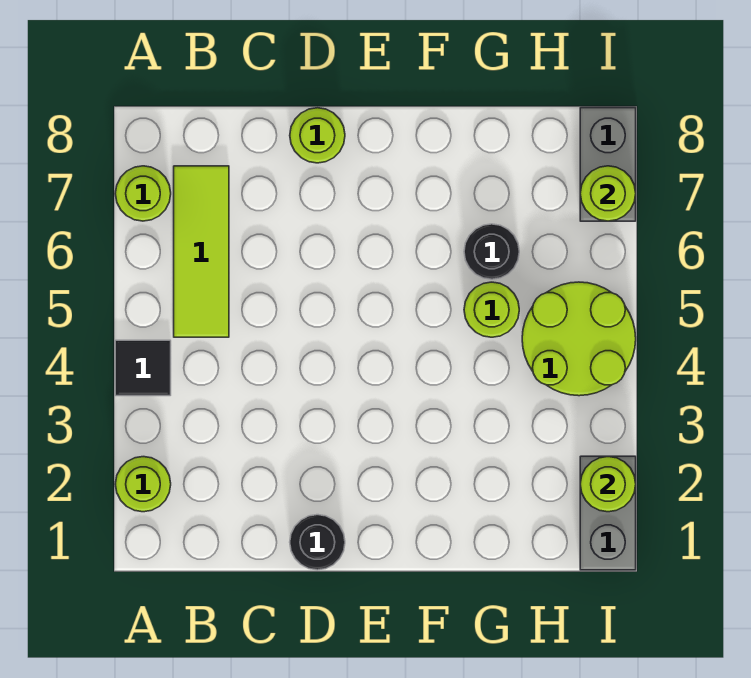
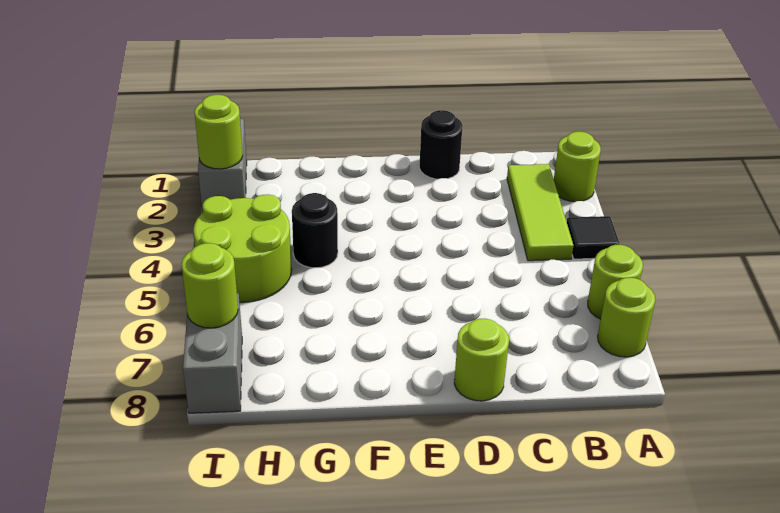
lime tile B5:B7 level 1 -> lime tile B2:B4 level 1
lime round brick G5 level 1 -> lime round brick A6 level 1
black round brick G6 level 1 -> black round brick G4 level 1

